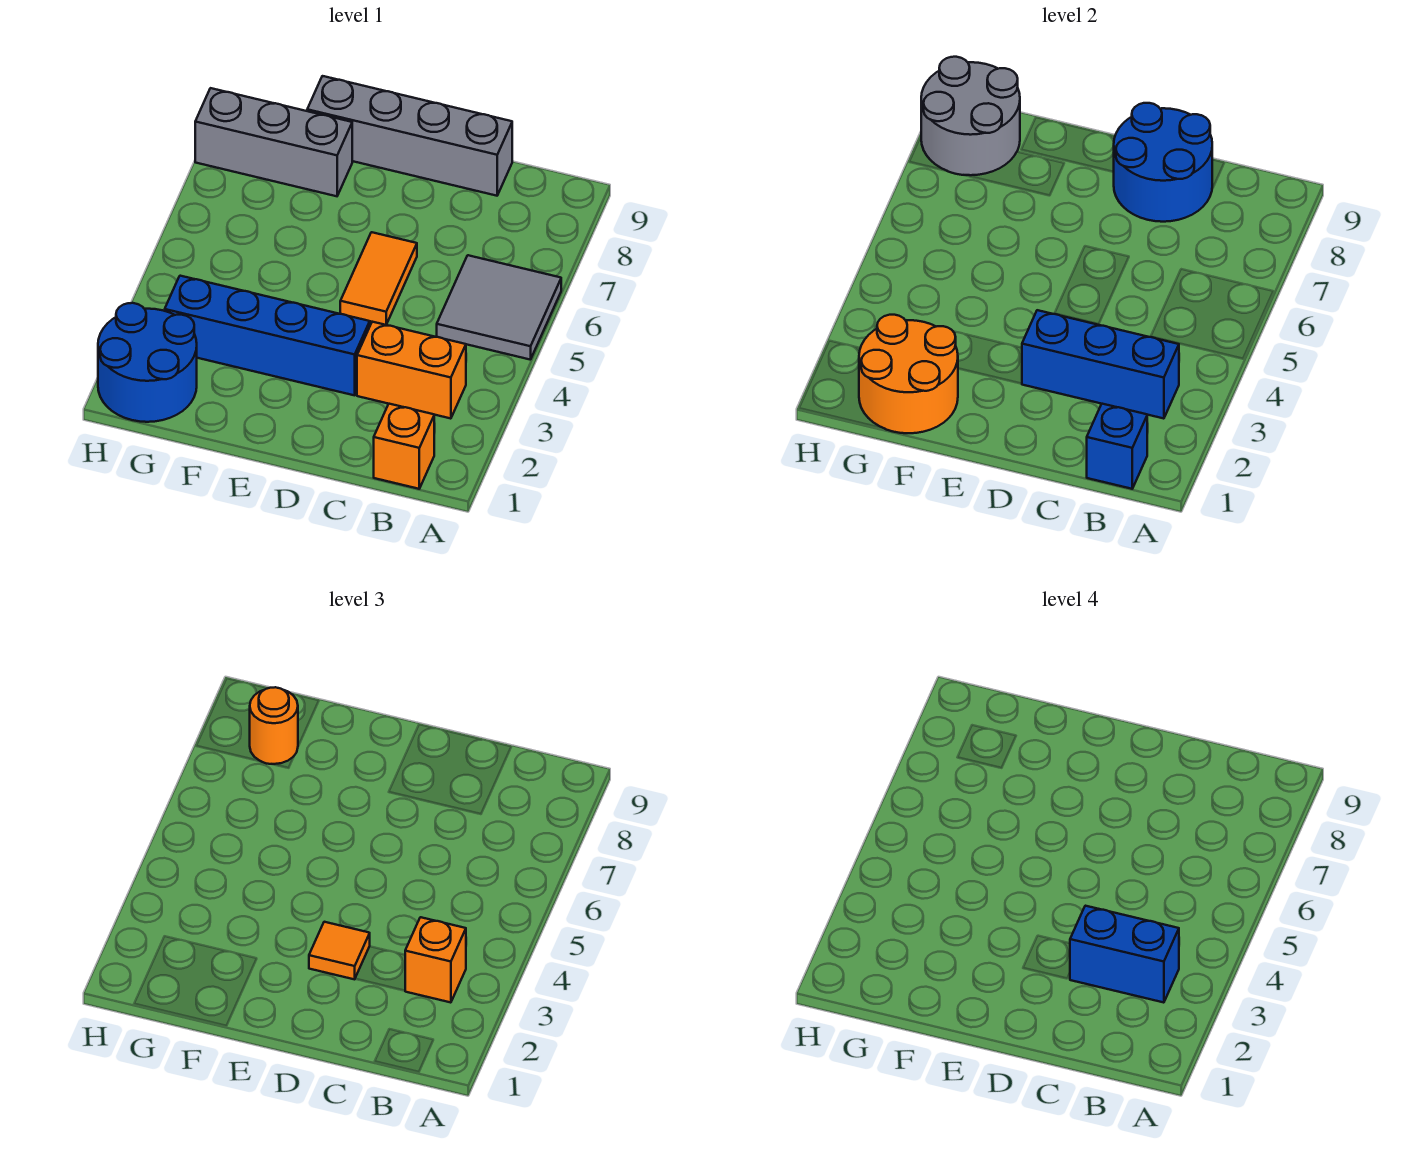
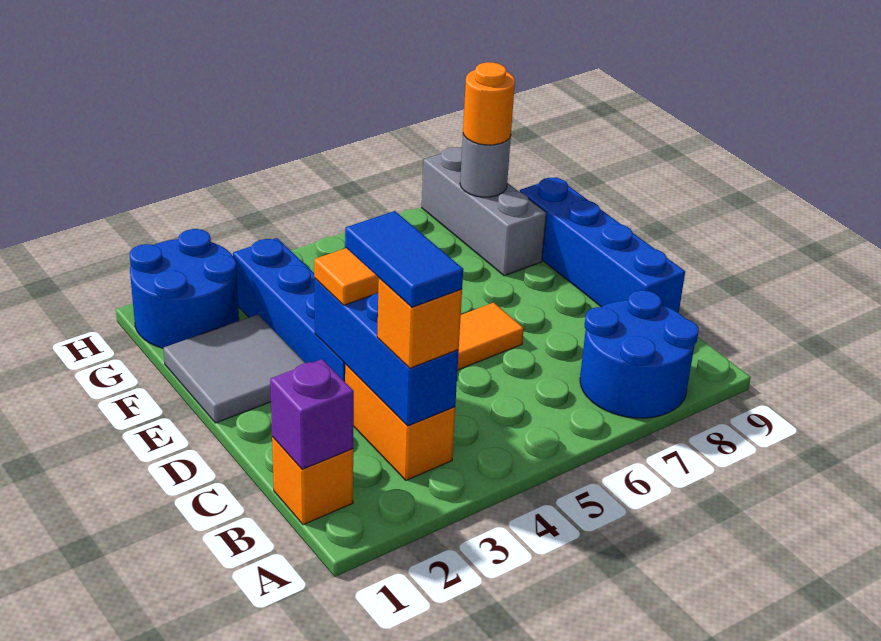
grey tile A5:B6 level 1 -> grey tile E1:F2 level 1
blue brick B1 level 2 -> purple brick B1 level 2
blue brick B3:C3 level 4 -> blue tile B3:C3 level 4
blue round brick C8:D9 level 2 -> blue round brick A7:B8 level 1
grey brick C9:F9 level 1 -> blue brick C9:F9 level 1
orange round brick F1:G2 level 2 -> none
grey round brick G8:H9 level 2 -> grey round brick G8 level 2

